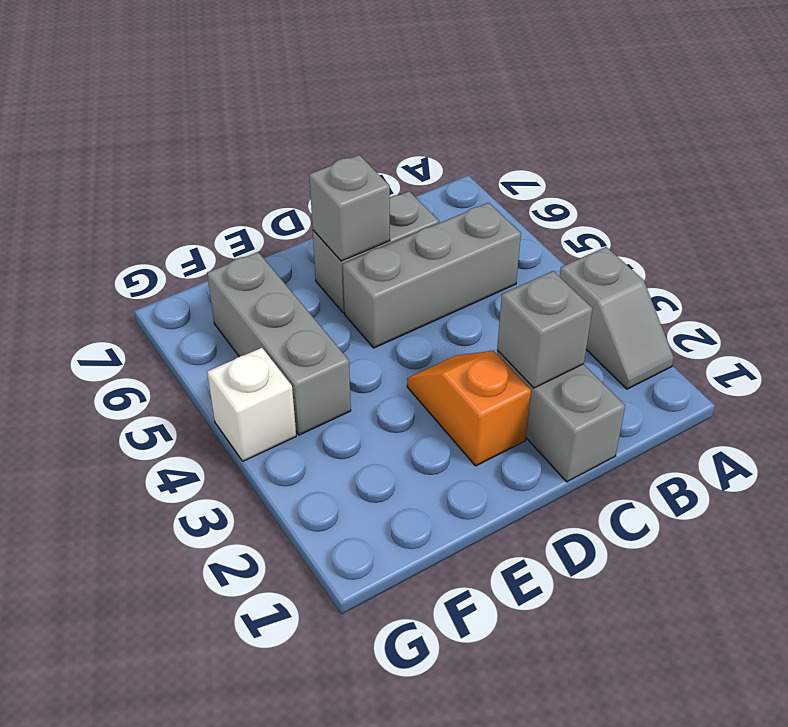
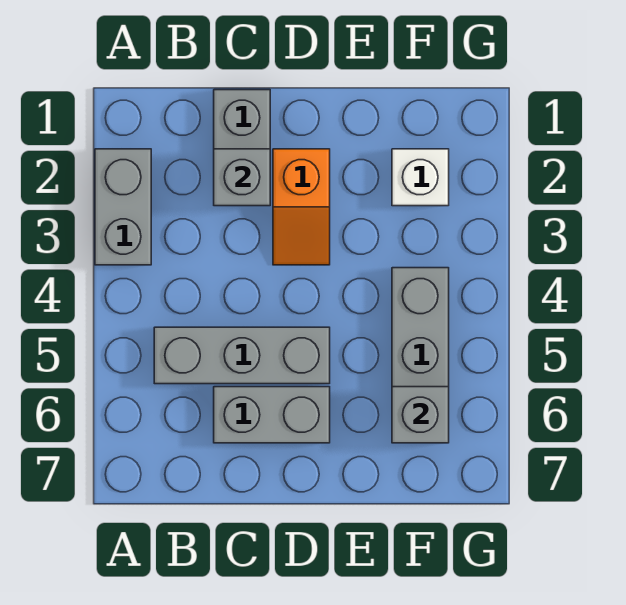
grey slope A2:A3 level 1 top 3 -> grey brick A2:A3 level 1
grey brick D6 level 2 -> grey brick F6 level 2
white brick G4 level 1 -> white brick F2 level 1

